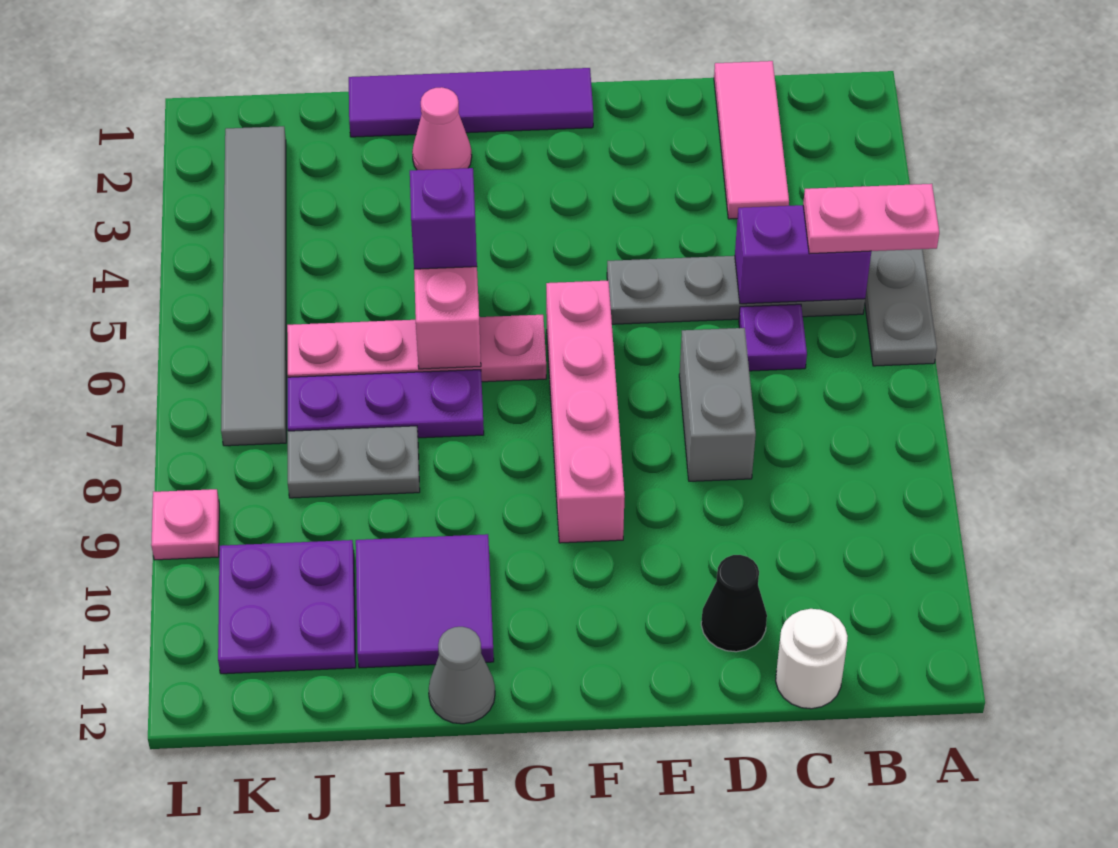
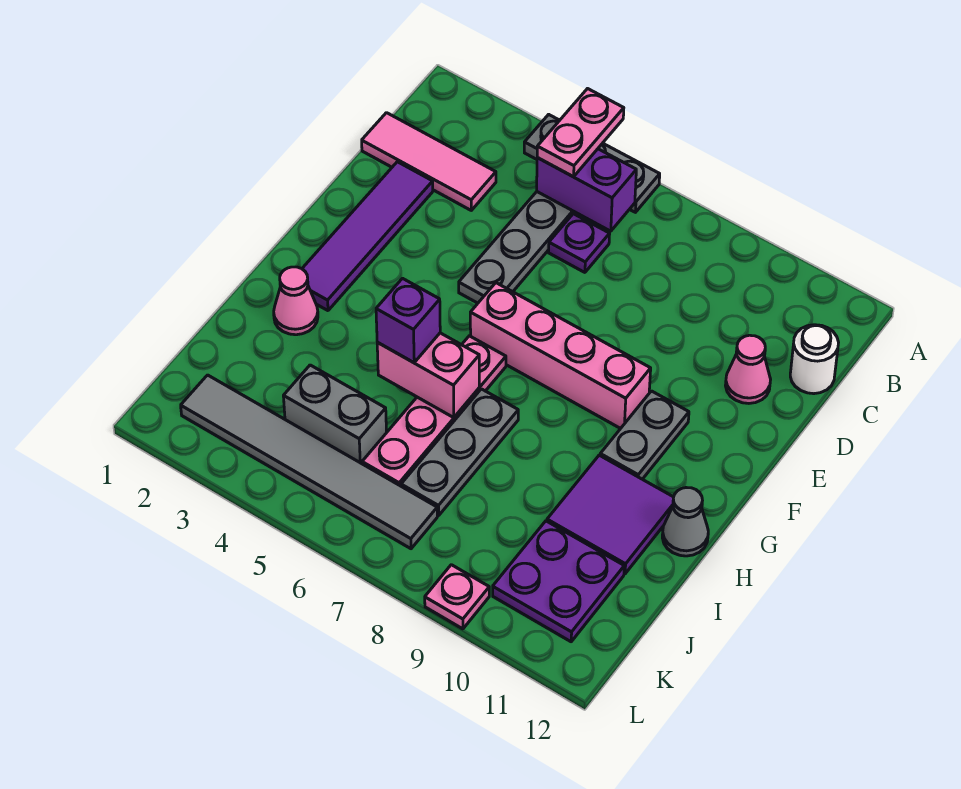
purple brick B5:C5 level 2 -> purple brick B5:B6 level 2
grey brick D7:D8 level 1 -> grey brick J4:J5 level 1
black cone D11 level 1 -> pink cone D11 level 1
purple tile F1:I1 level 1 -> purple tile D2:G2 level 1
purple plate H7:J7 level 1 -> grey plate H7:J7 level 1
grey plate I8:J8 level 1 -> grey plate F10:G10 level 1

